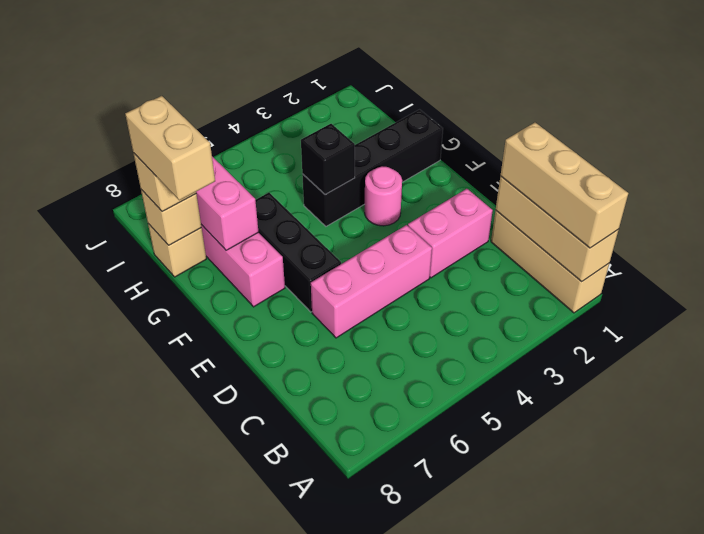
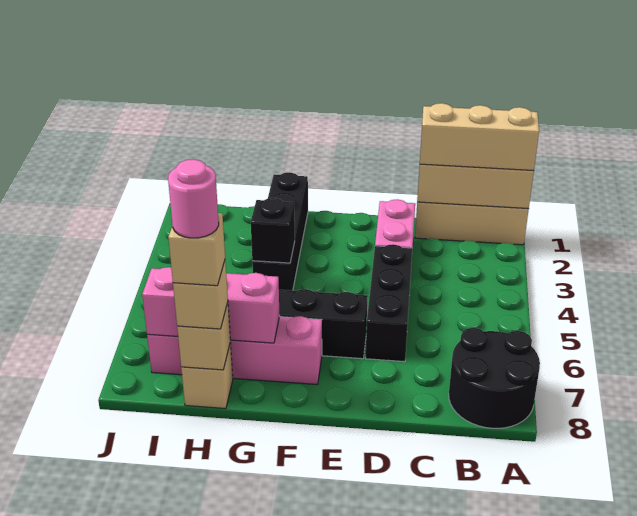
none -> black round brick A7:B8 level 1
pink brick D4:D6 level 1 -> black brick D4:D6 level 1
pink round brick F3 level 1 -> pink round brick H8 level 5
tan brick G8:H8 level 4 -> tan brick H8 level 4

